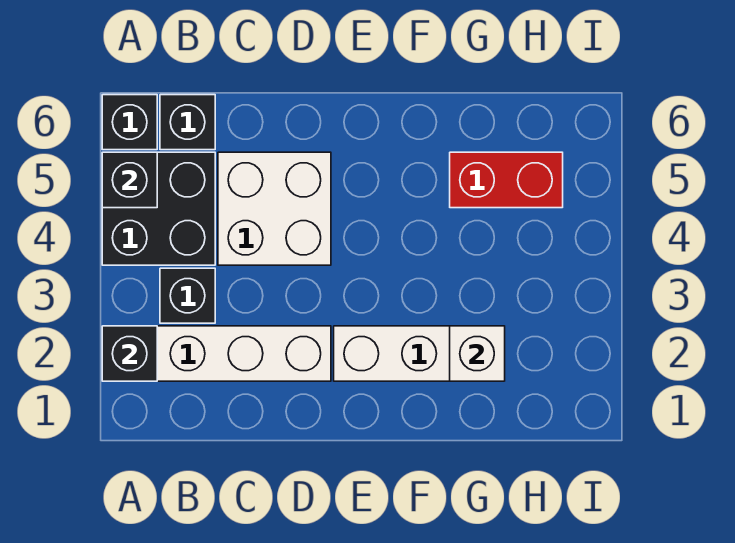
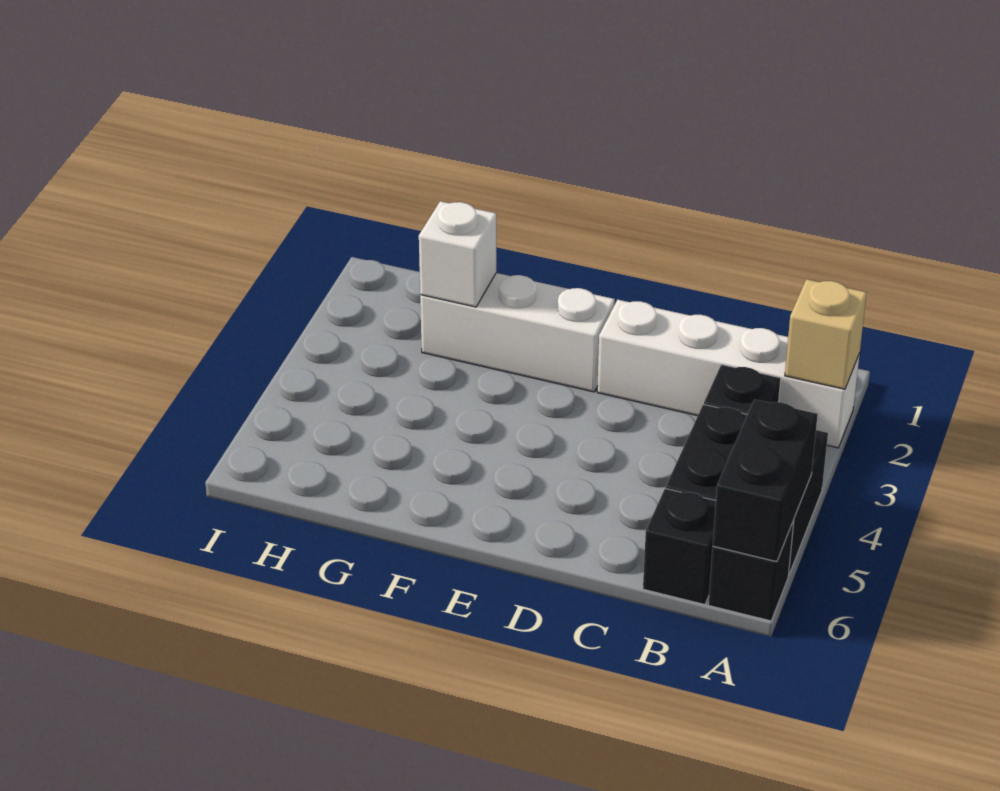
black brick A2 level 2 -> tan brick A2 level 2
black brick A5 level 2 -> black brick A5:A6 level 2
white brick C4:D5 level 1 -> none
red brick G5:H5 level 1 -> none

